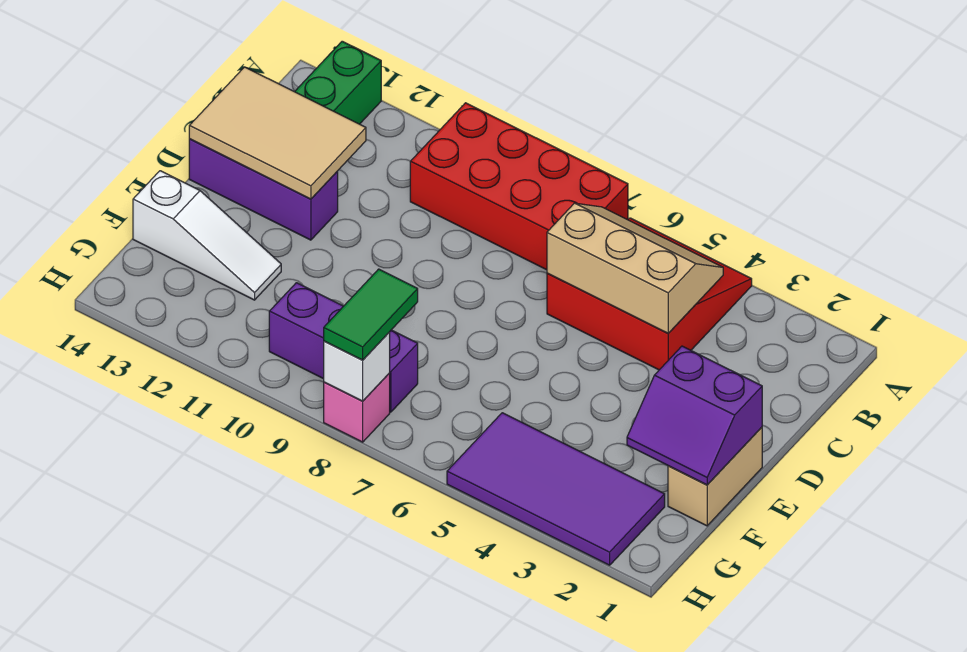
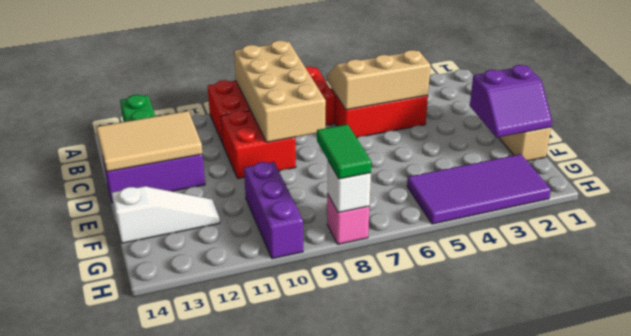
none -> tan brick A8:D9 level 2
none -> red brick C9:D10 level 1
purple brick G8:G10 level 1 -> purple brick F10:H10 level 1

